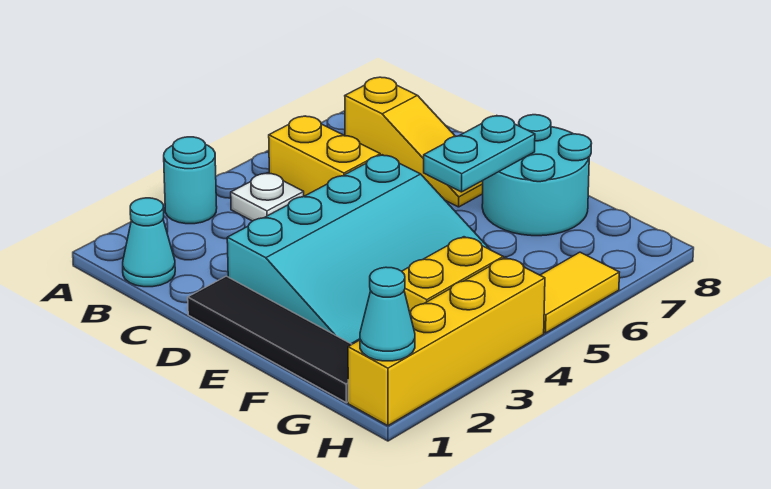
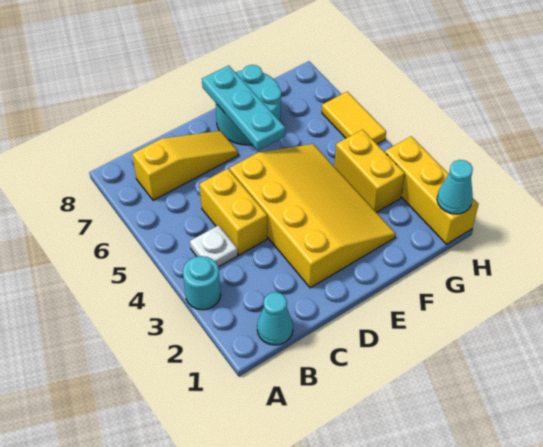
yellow brick B5:C5 level 1 -> yellow brick C4:C5 level 1
black tile D1:G1 level 1 -> none
cyan slope D2:F5 level 1 top D -> yellow slope D2:F5 level 1 top D
cyan plate E6:E7 level 2 -> cyan plate E6:E8 level 2
yellow brick H1:H4 level 1 -> yellow brick H1:H3 level 1

